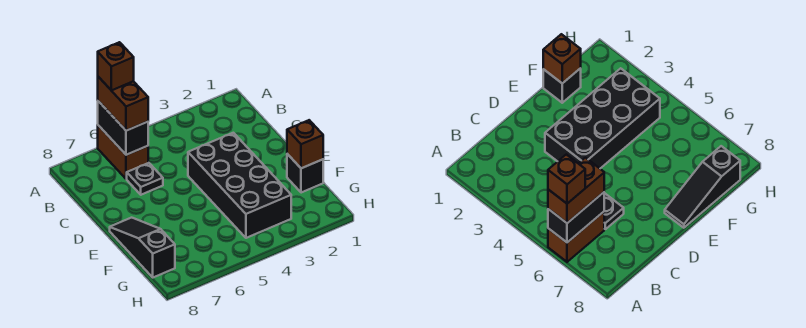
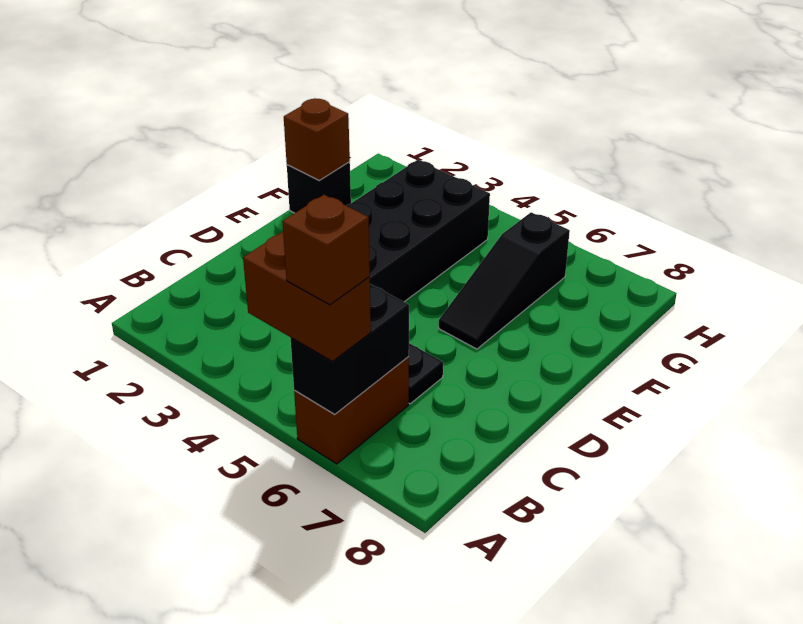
brown brick A6:B6 level 3 -> brown brick A5:A6 level 3
black slope E8:G8 level 1 top G -> black slope E6:G6 level 1 top G

